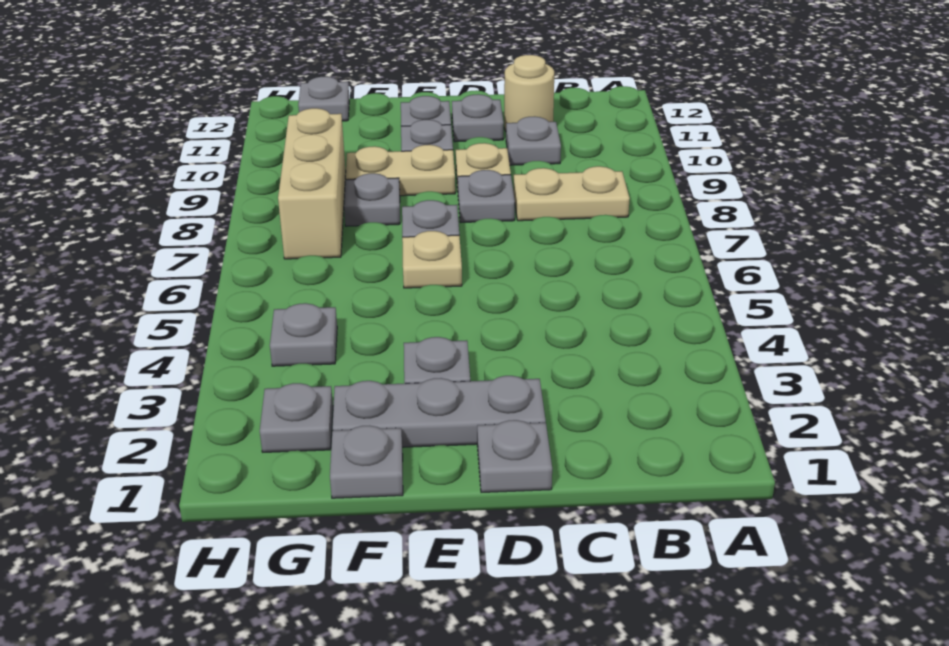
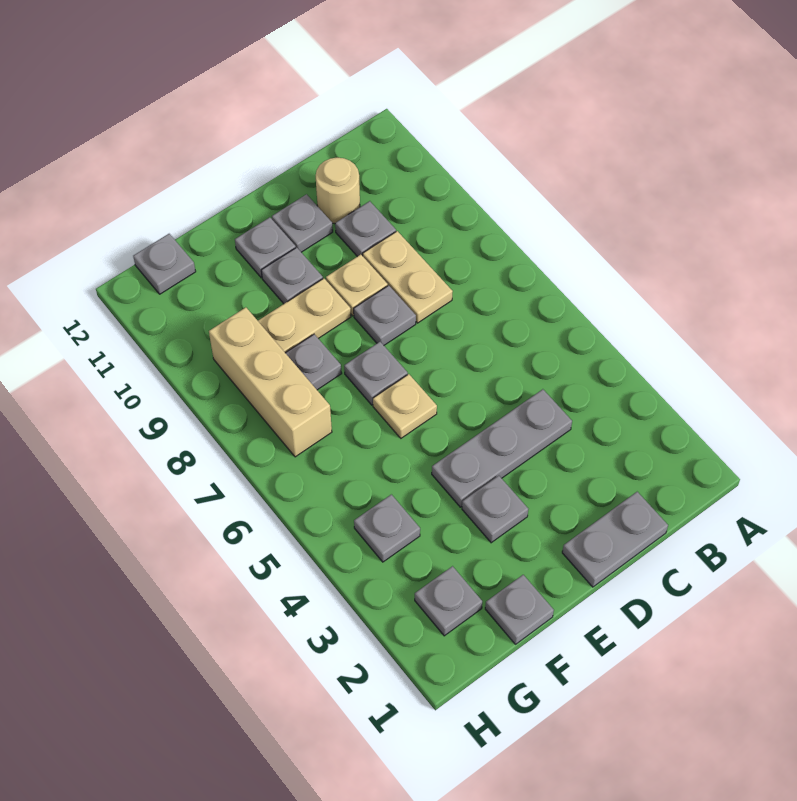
tan plate B8:C8 level 1 -> tan plate C8:C9 level 1
grey plate D1 level 1 -> grey plate C1:D1 level 1
grey plate D2:F2 level 1 -> grey plate C4:E4 level 1

